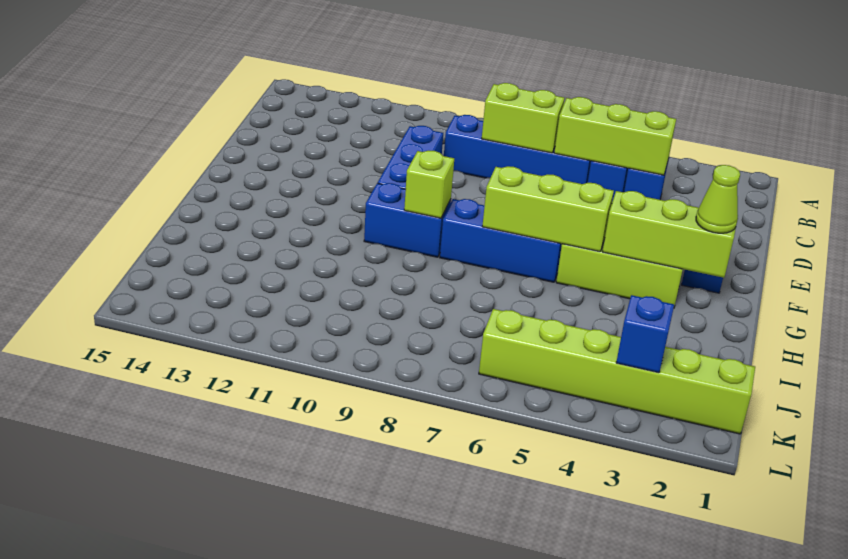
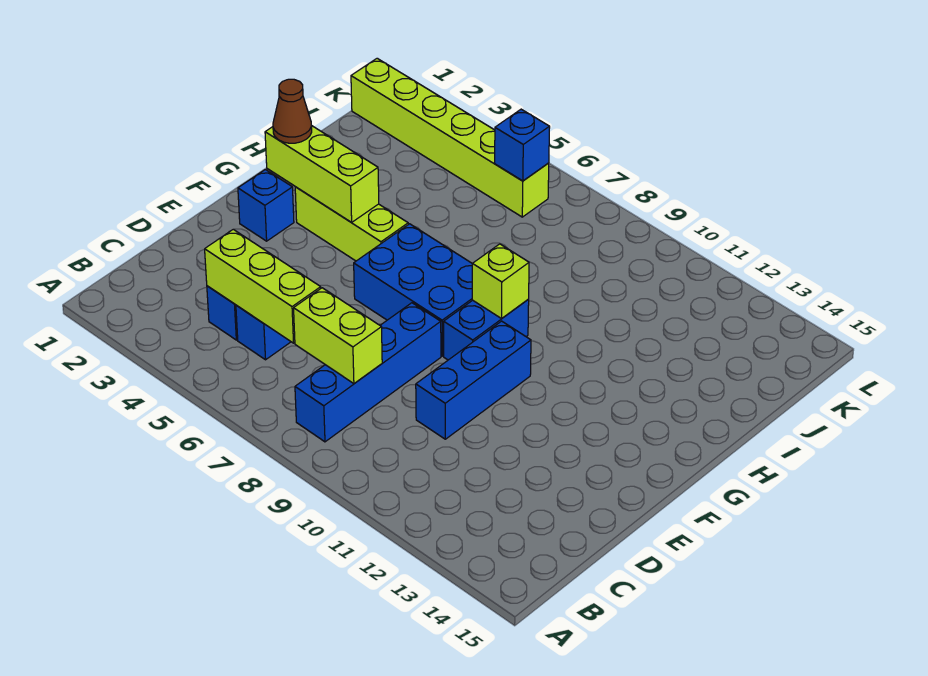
blue brick C6:C9 level 1 -> blue brick B8:E8 level 1
lime cone G2 level 3 -> brown cone G2 level 3
lime brick G5:G7 level 2 -> none
blue brick G6:G8 level 1 -> blue brick F6:G8 level 1
blue brick G9:G10 level 1 -> blue brick F9:G9 level 1
blue brick K3 level 2 -> blue brick K6 level 2

